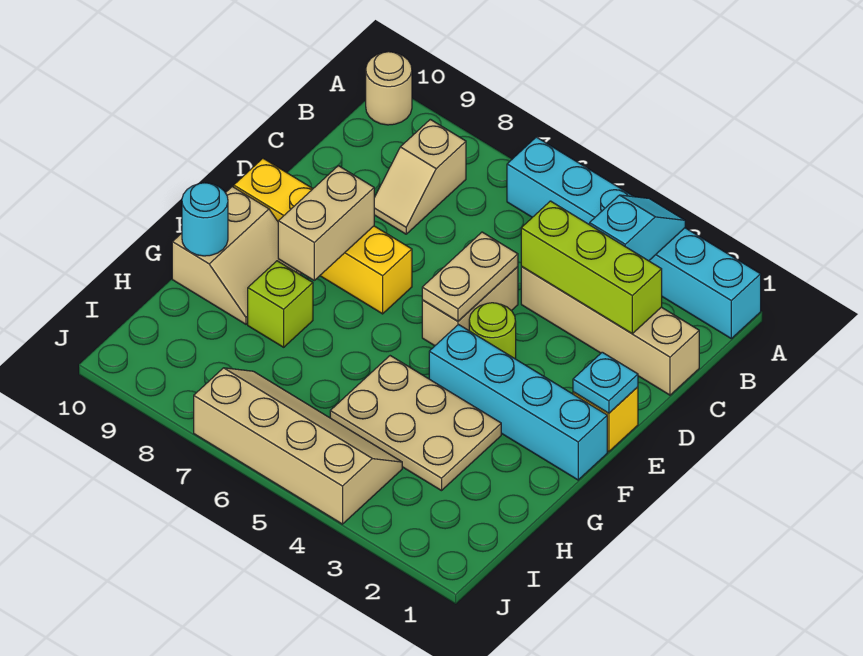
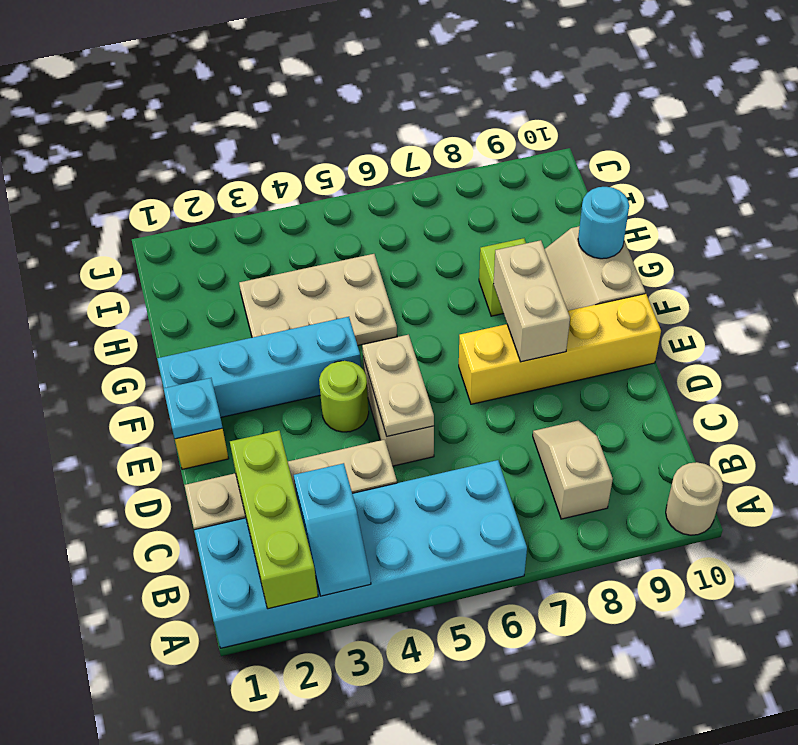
cyan brick A1:A6 level 1 -> cyan brick A1:B6 level 1
lime brick C2:C4 level 2 -> lime brick A2:C2 level 2
tan slope I4:J7 level 1 top J -> none

